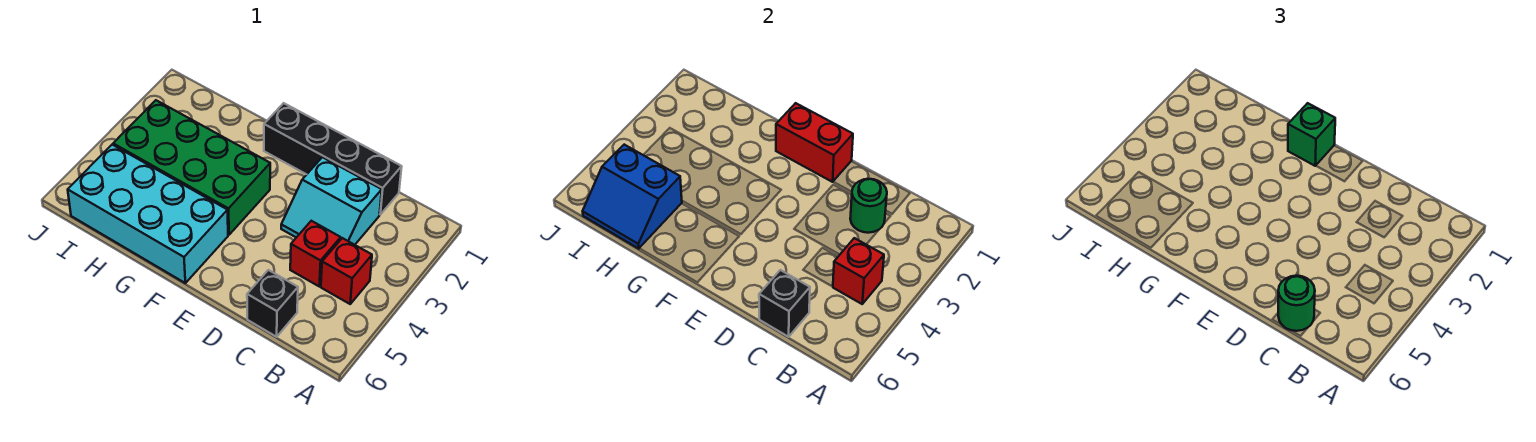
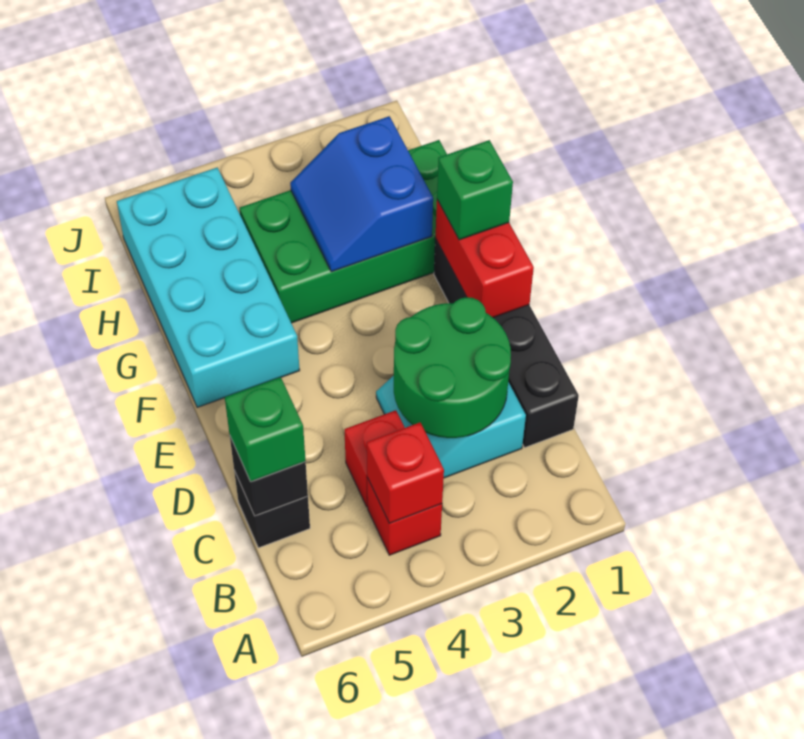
green round brick C2 level 2 -> green round brick C2:D3 level 2
green round brick C6 level 3 -> green brick C6 level 3
green brick F3:I4 level 1 -> green brick G1:H4 level 1
blue slope H5:I6 level 2 top 5 -> blue slope G2:H3 level 2 top 2

